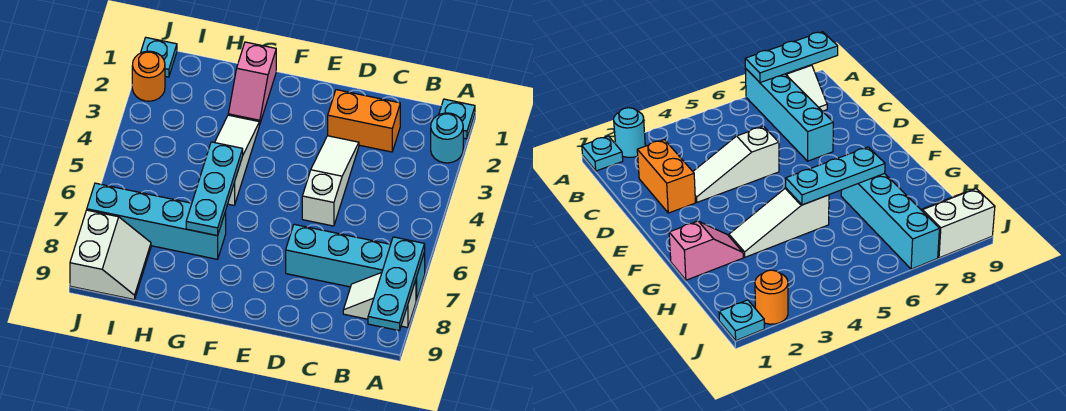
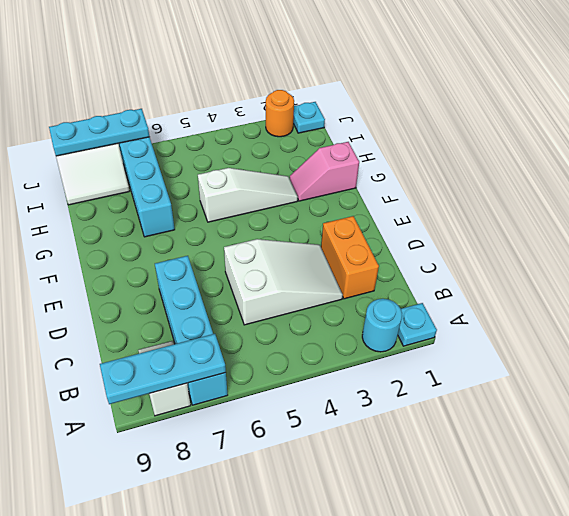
white slope D3:D5 level 1 top 5 -> white slope C3:D5 level 1 top 5
cyan plate G5:G7 level 2 -> cyan plate J7:J9 level 2

